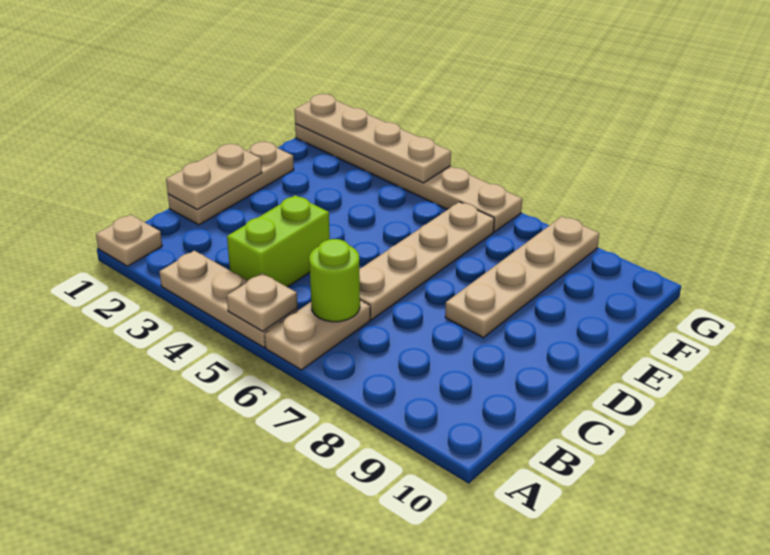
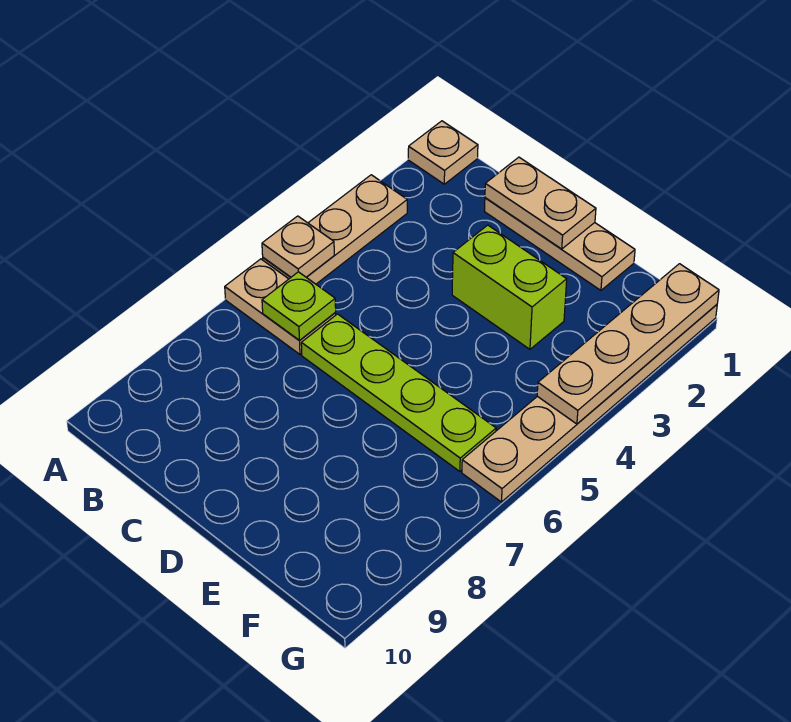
lime brick B4:C4 level 1 -> lime brick D3:E3 level 1
lime round brick B6 level 2 -> lime plate B6 level 2
tan plate C6:F6 level 1 -> lime plate C6:F6 level 1
tan plate D8:G8 level 1 -> none

